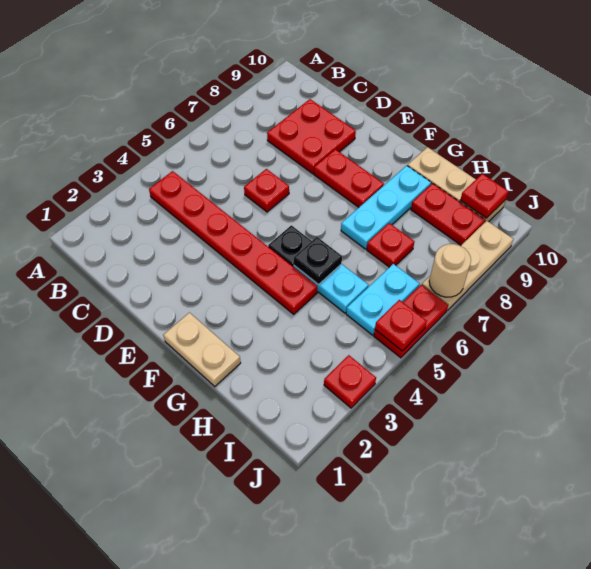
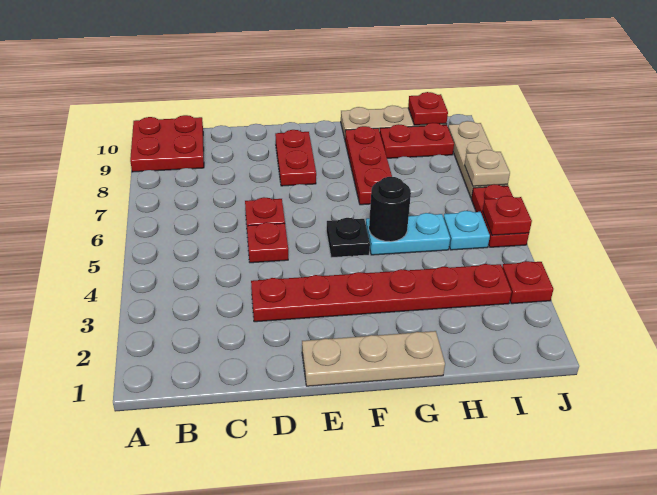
red plate B4:G4 level 1 -> red plate D3:I3 level 1
red plate C8:D9 level 1 -> red plate A9:B10 level 1
red plate E8:F8 level 1 -> red plate E8:E9 level 1
tan plate F1:G1 level 1 -> tan plate E1:G1 level 1
black plate G5 level 2 -> black round brick G5 level 2
cyan plate G7:G9 level 1 -> red plate G7:G9 level 1
red plate H7 level 1 -> red plate D5 level 1
cyan plate I5:I6 level 1 -> cyan plate I5 level 1
tan round brick J7 level 2 -> tan plate J7 level 2

